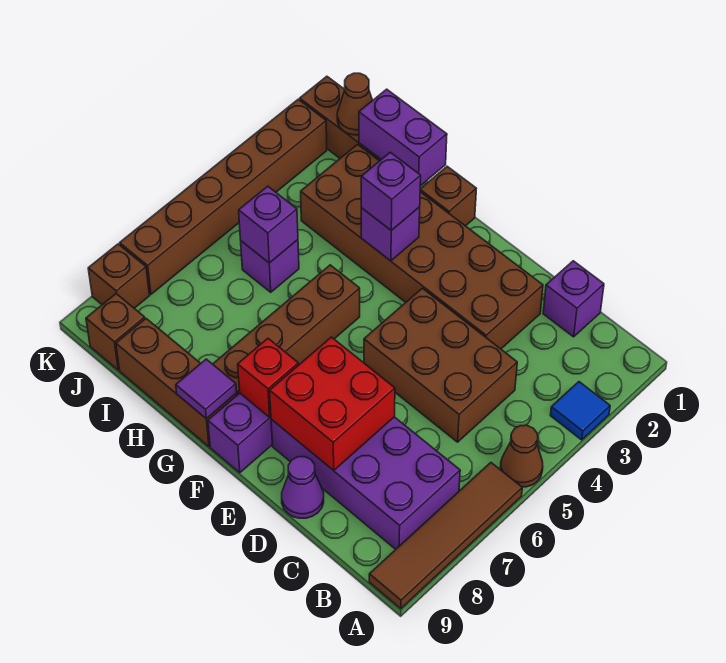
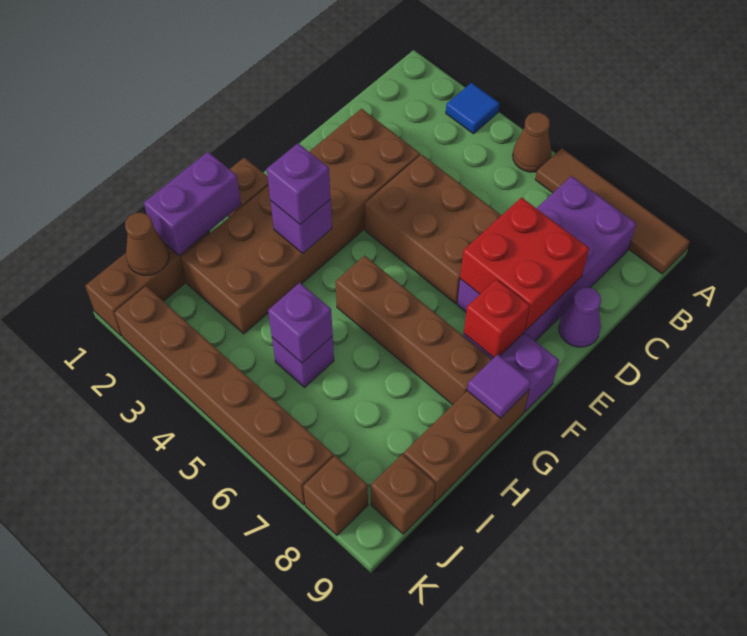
purple brick C1 level 1 -> none
brown brick C4:E5 level 1 -> brown brick D4:E6 level 1

